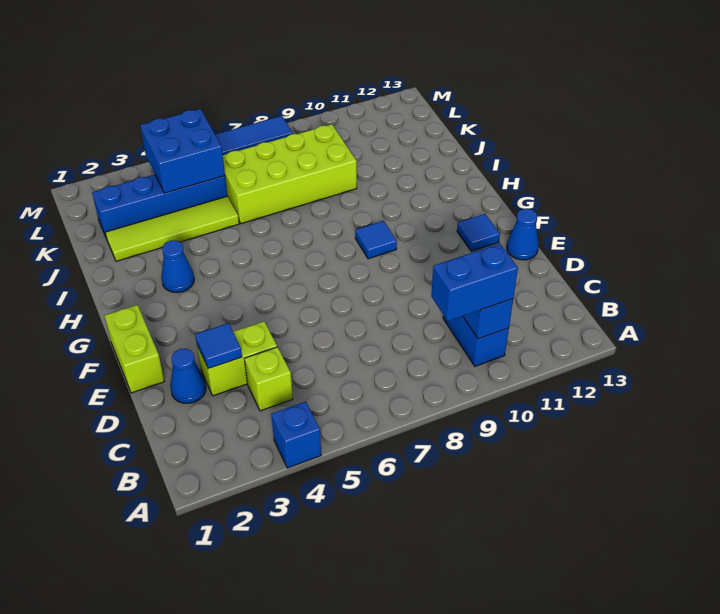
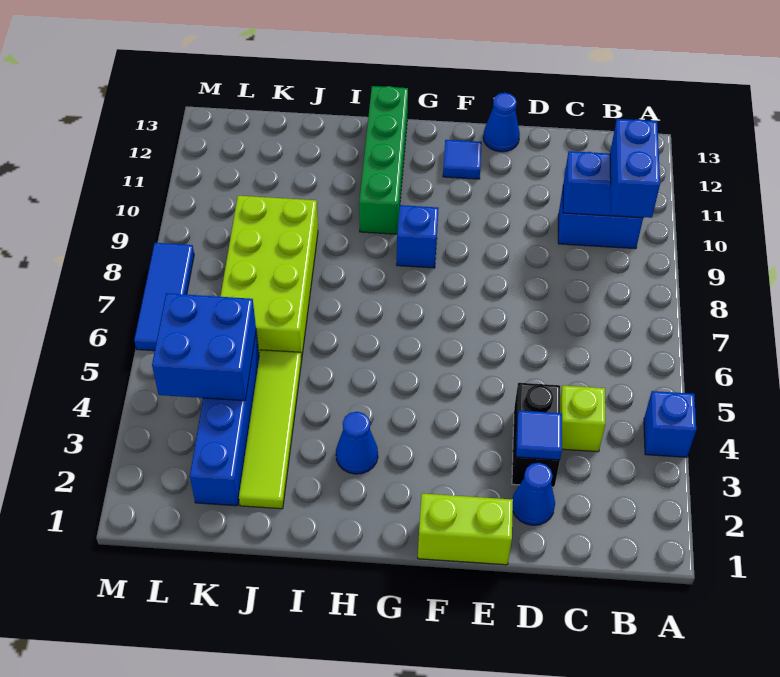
lime brick D3:D4 level 1 -> black brick D3:D4 level 1
blue tile G9 level 1 -> blue brick G9 level 1
none -> green brick H10:H13 level 1

